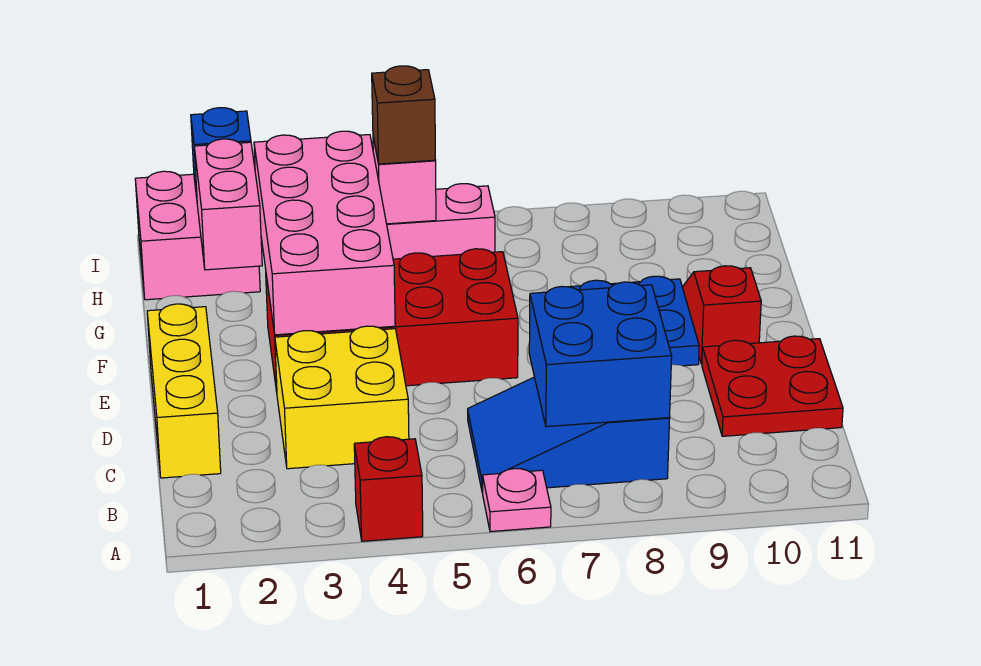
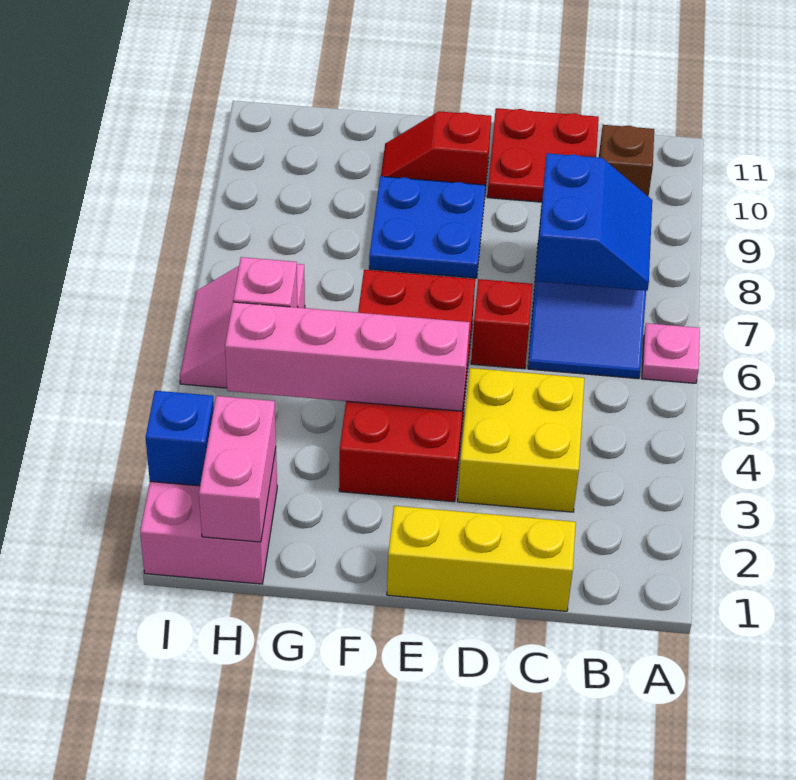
red brick A4 level 1 -> red brick D6 level 1
blue brick B7:C8 level 2 -> blue slope B7:C8 level 2 top C
pink brick E3:H4 level 2 -> pink brick E4:H4 level 2
pink brick G2:H2 level 2 -> pink brick H1:H2 level 2
brown brick H5 level 3 -> brown brick B10 level 1

